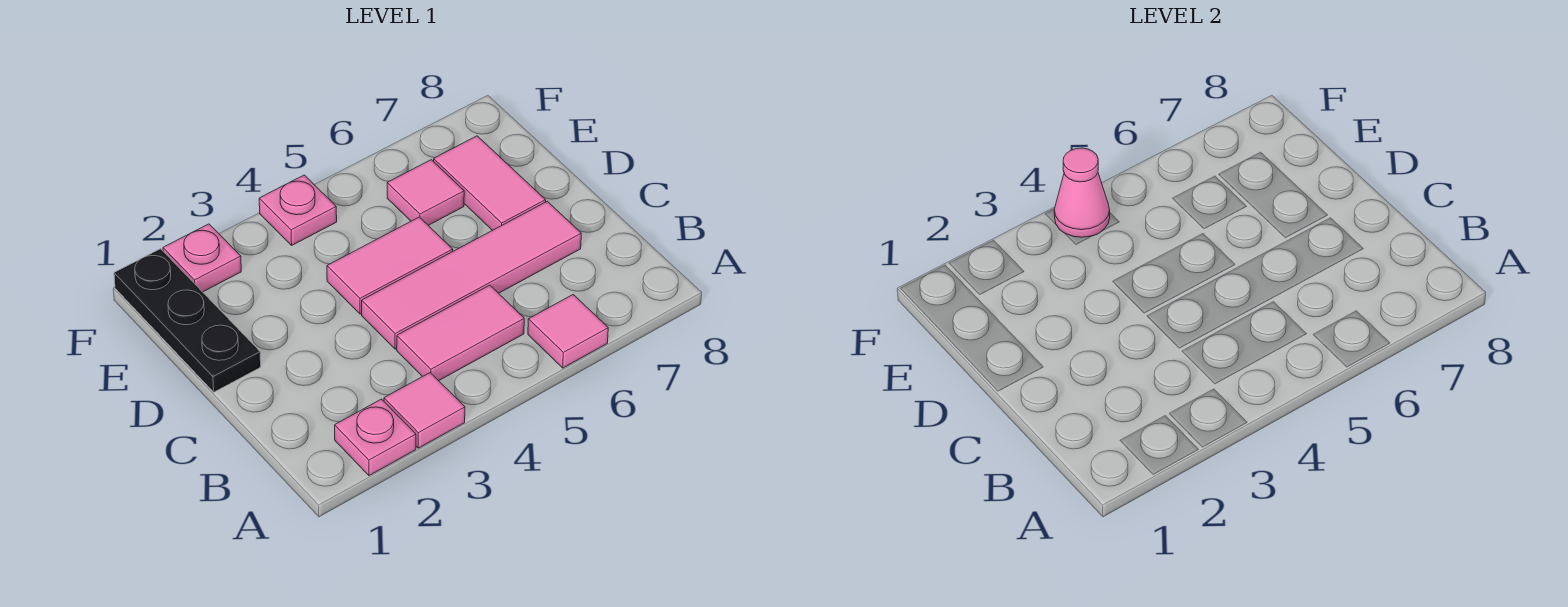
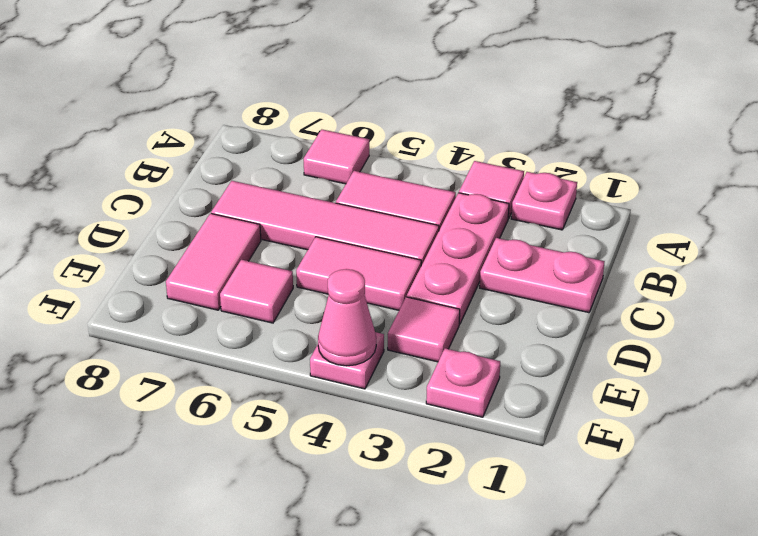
none -> pink plate B3:D3 level 1
none -> pink plate C1:C2 level 1
black plate D1:F1 level 1 -> none
none -> pink tile E3 level 1

